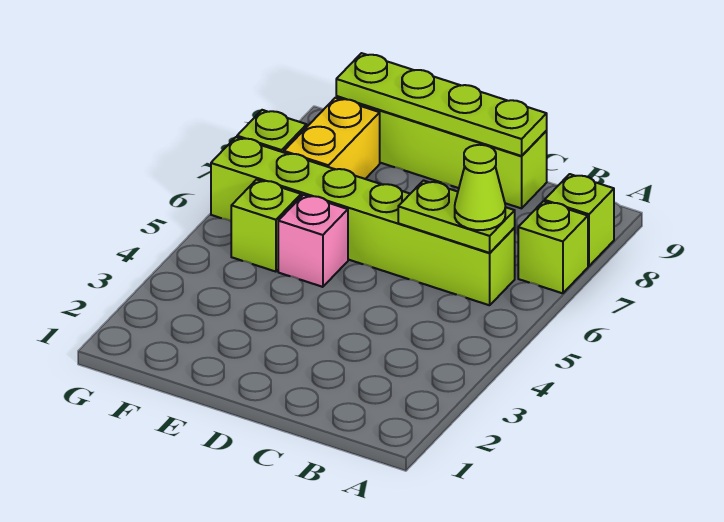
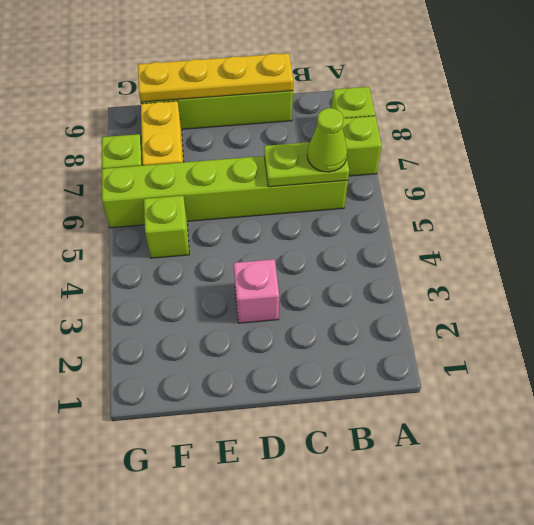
lime plate C9:F9 level 2 -> yellow plate C9:F9 level 2
pink brick E5 level 1 -> pink brick D3 level 1

